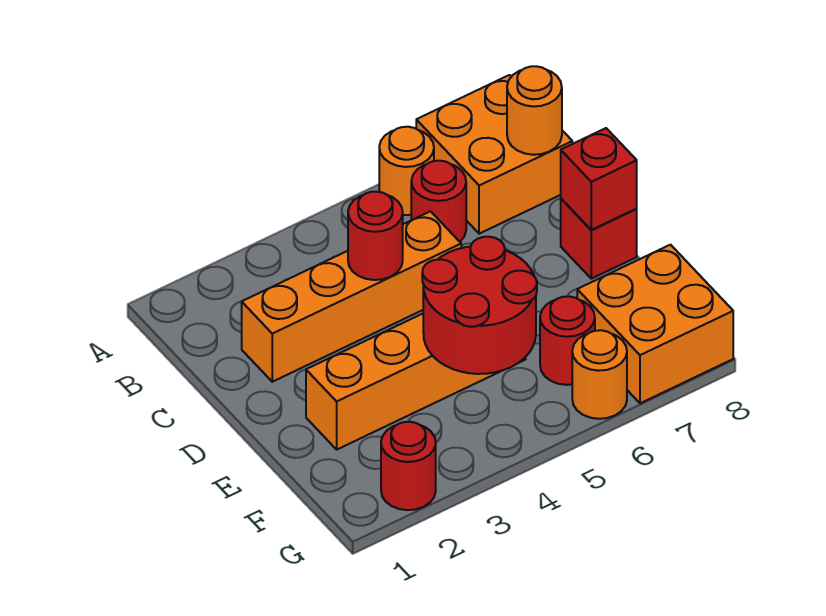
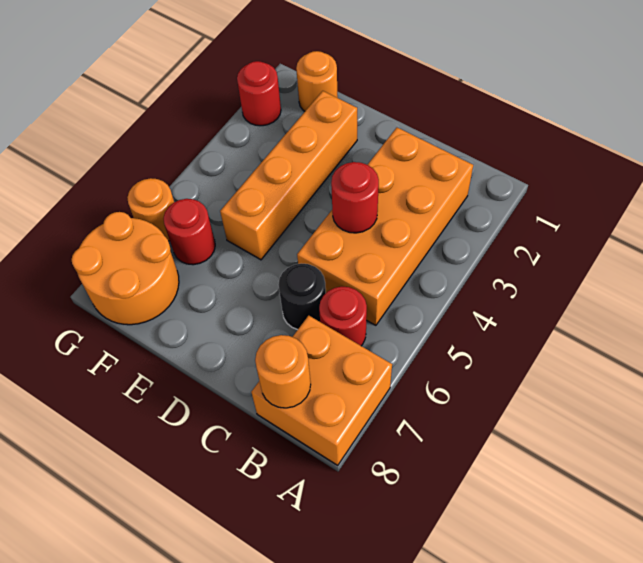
orange round brick A6 level 1 -> orange round brick F1 level 1
orange brick C2:C5 level 1 -> orange brick B2:C5 level 1
none -> black round brick C6 level 1
red brick D8 level 1 -> none
red brick D8 level 2 -> none
red round brick E4:F5 level 2 -> none
orange brick F7:G8 level 1 -> orange round brick F7:G8 level 1

